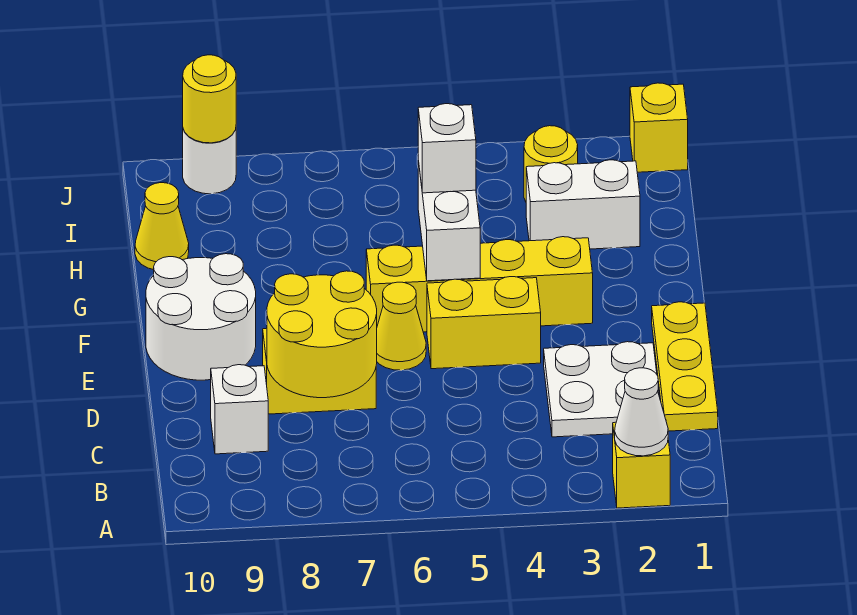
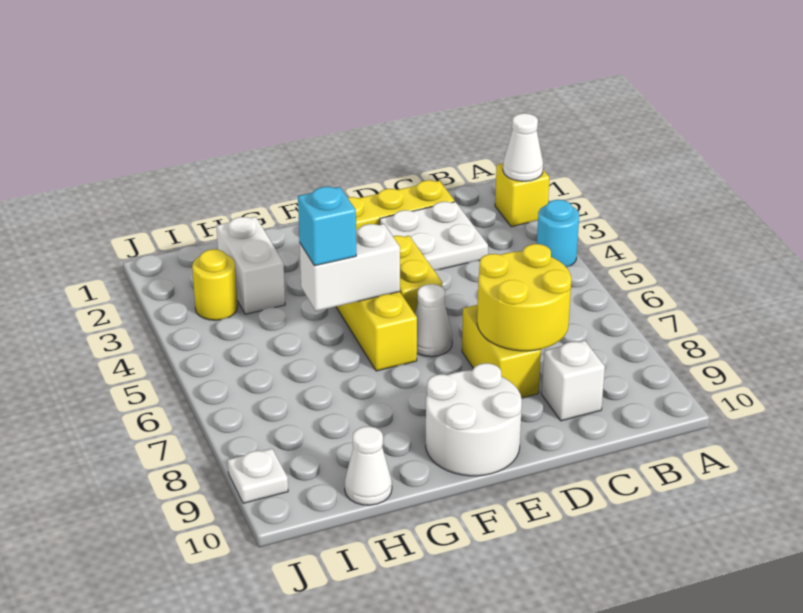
none -> cyan round brick A4 level 1
yellow cone E6 level 1 -> white cone E6 level 1
white brick G5 level 3 -> cyan brick G5 level 3
yellow cone H10 level 1 -> white cone H10 level 1
yellow brick J1 level 1 -> none
white round brick J9 level 1 -> white plate J9 level 1
yellow round brick J9 level 2 -> none

